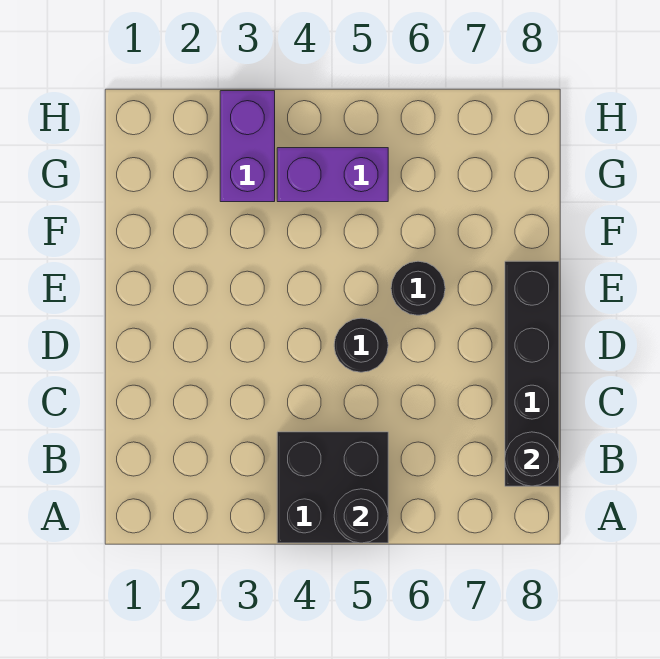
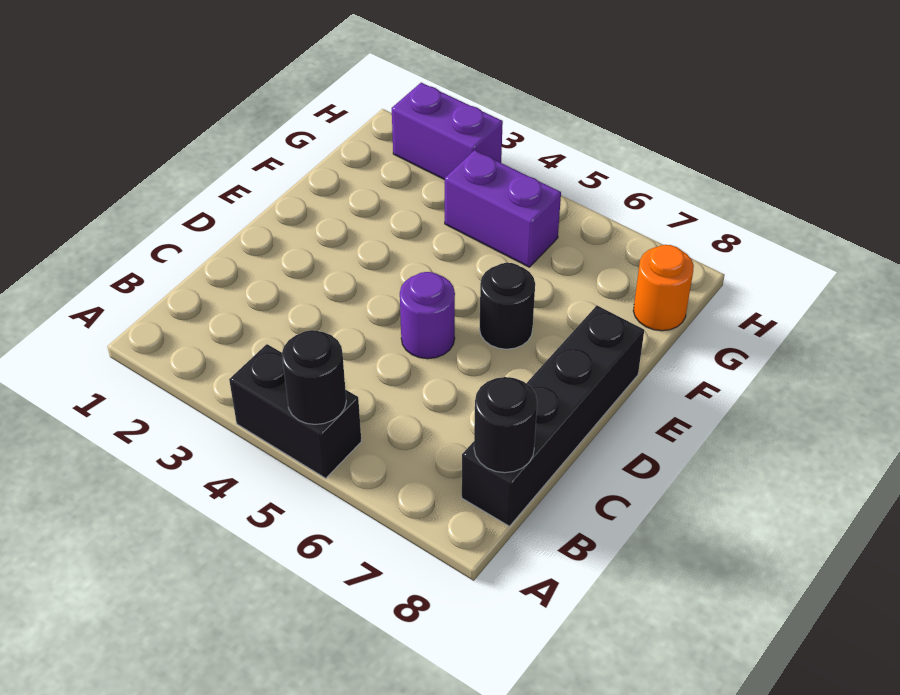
black brick A4:B5 level 1 -> black brick A4:A5 level 1
black round brick D5 level 1 -> purple round brick D5 level 1
purple brick G3:H3 level 1 -> purple brick H2:H3 level 1
none -> orange round brick G8 level 1

